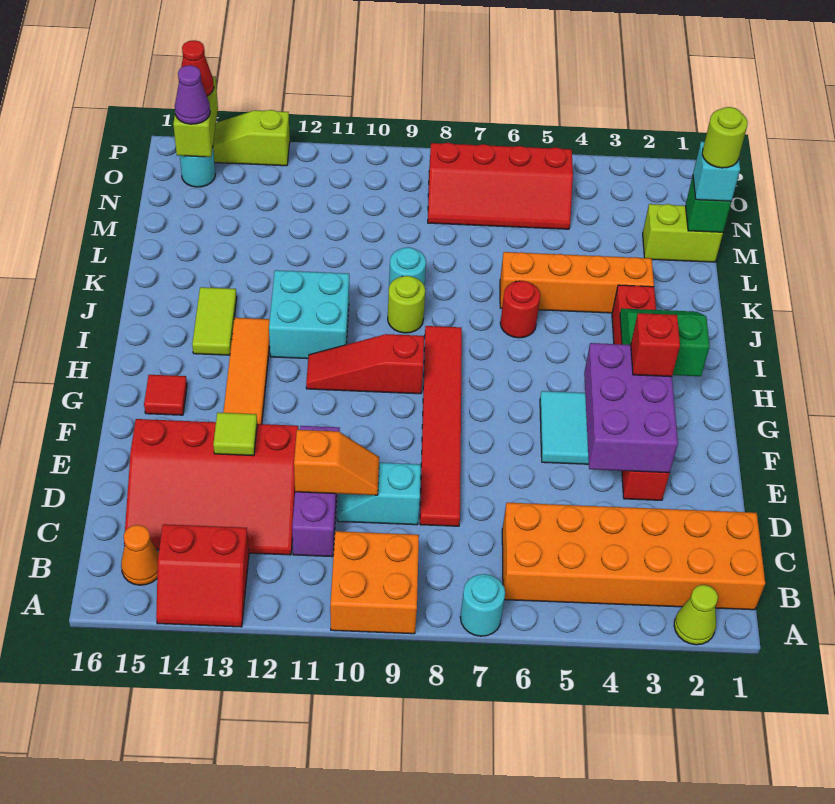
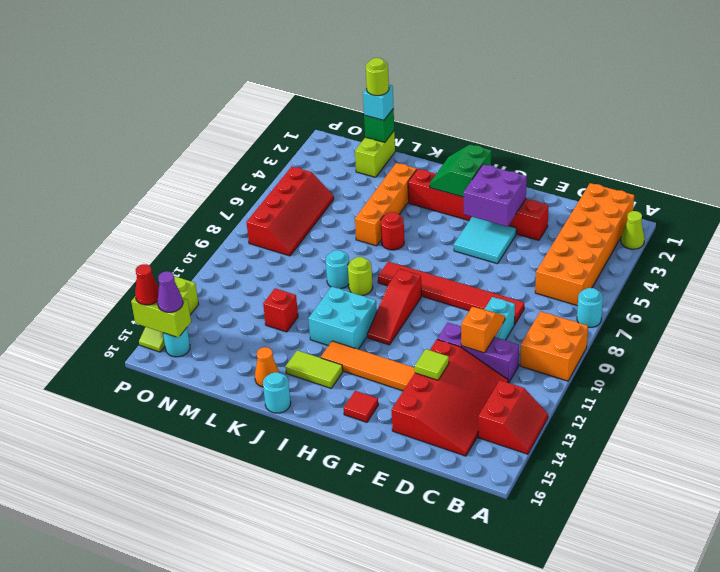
orange cone B15 level 1 -> orange cone K15 level 1
purple brick E3:G4 level 2 -> purple brick F3:G4 level 2
red brick G3 level 3 -> red brick L12 level 1
none -> cyan round brick J16 level 1

